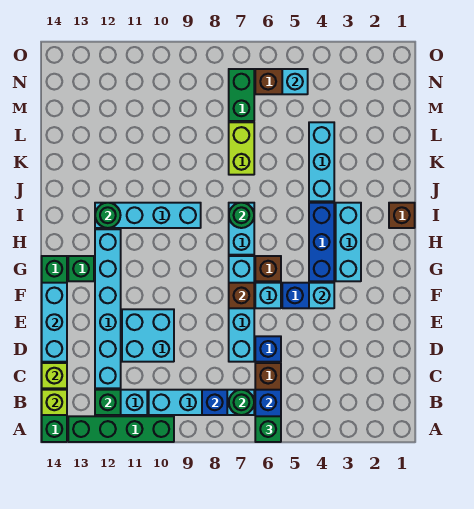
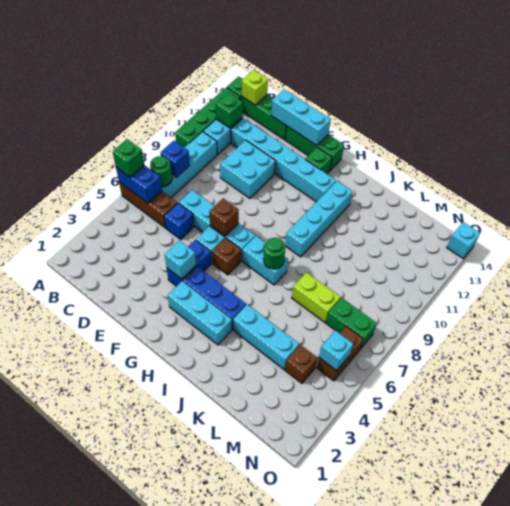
lime brick C14 level 2 -> none
brown brick I1 level 1 -> brown brick M4 level 1
green round brick I12 level 2 -> none
none -> cyan brick O14 level 1

